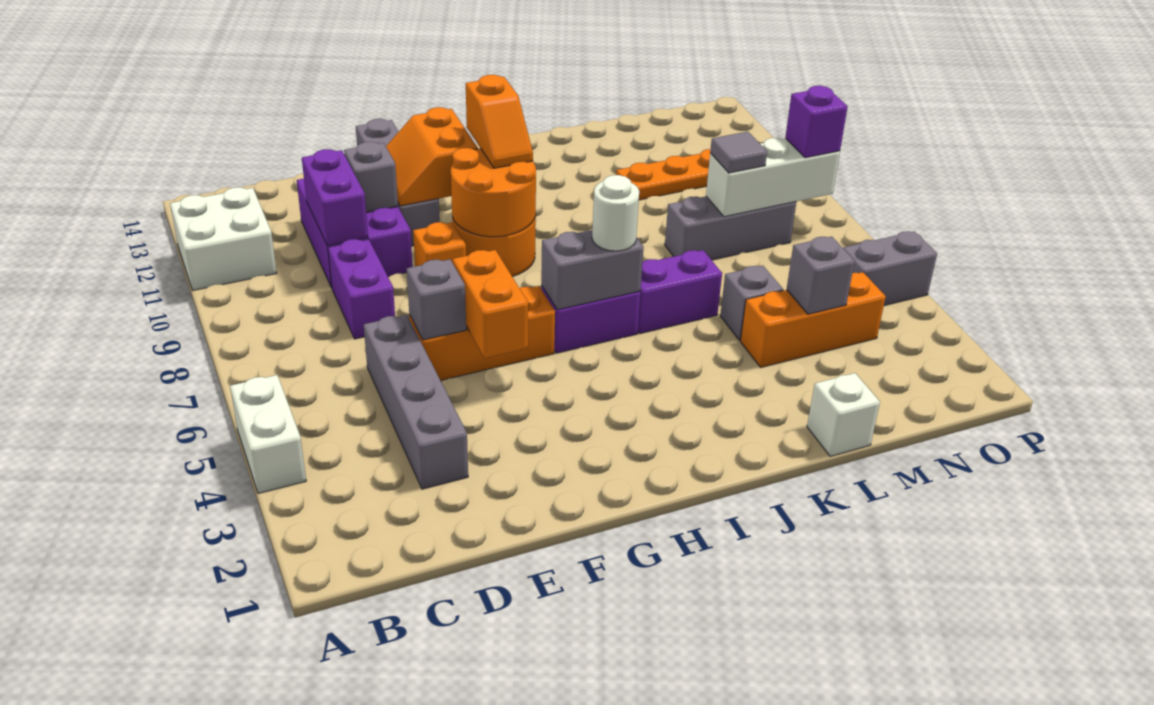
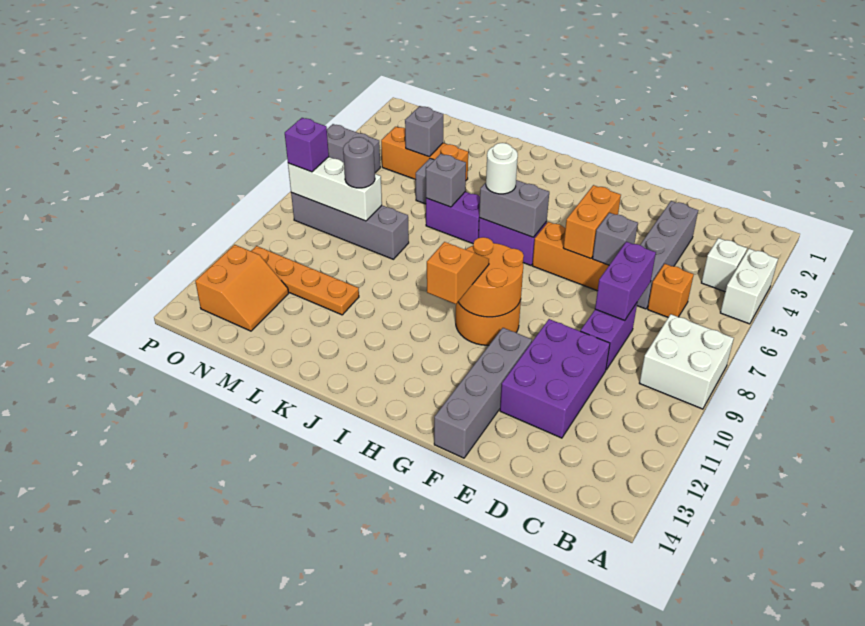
white brick A11:B12 level 1 -> white brick A8:B9 level 1
purple brick D10:D11 level 2 -> purple brick D7:D8 level 2
grey brick E11 level 2 -> grey brick K6 level 2
orange brick F9 level 1 -> orange brick C6 level 1
orange slope F11:G12 level 2 top G -> orange slope N12:O13 level 1 top O
white brick L1 level 1 -> white brick B4 level 1
grey brick L8:N8 level 1 -> grey brick L8:O8 level 1
grey tile M8 level 3 -> grey round brick M8 level 3

